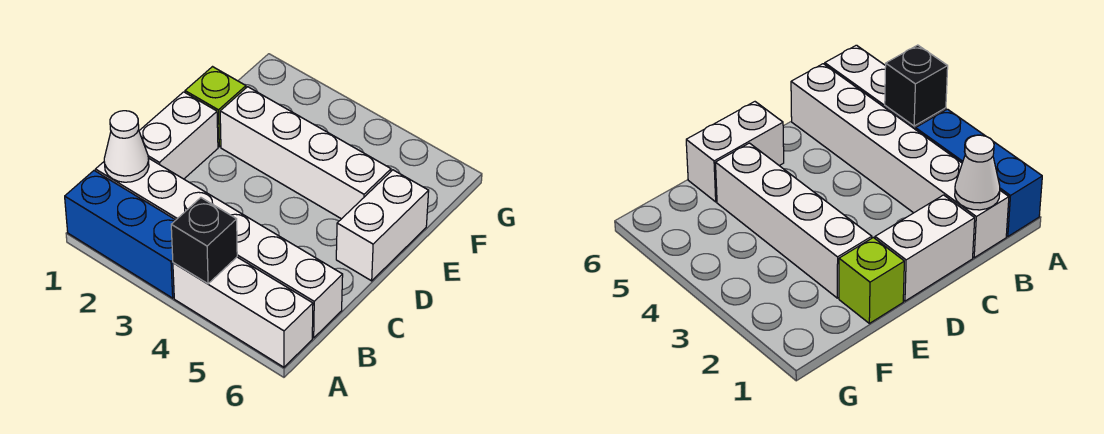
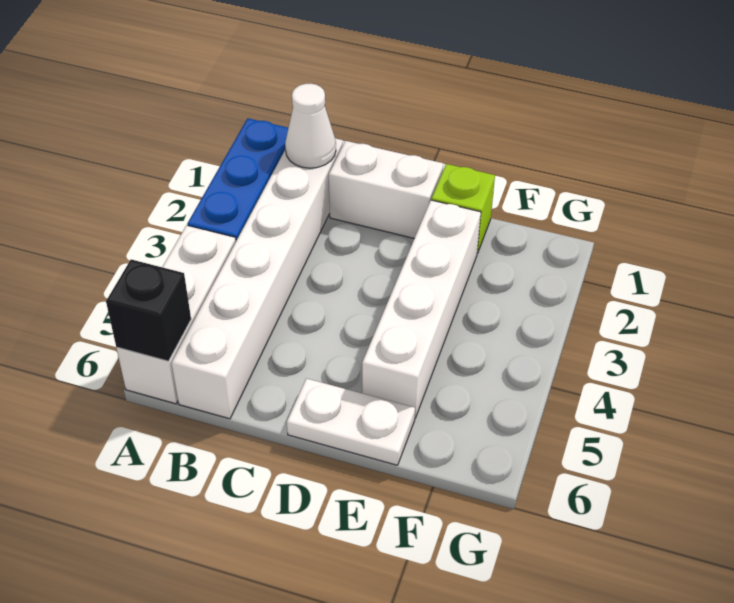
black brick A4 level 2 -> black brick A6 level 2
white brick D6:E6 level 1 -> white plate D6:E6 level 1

